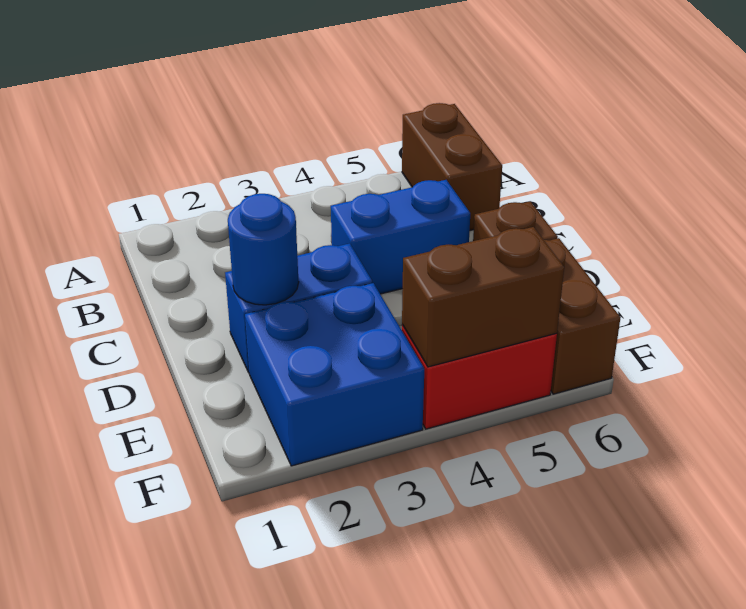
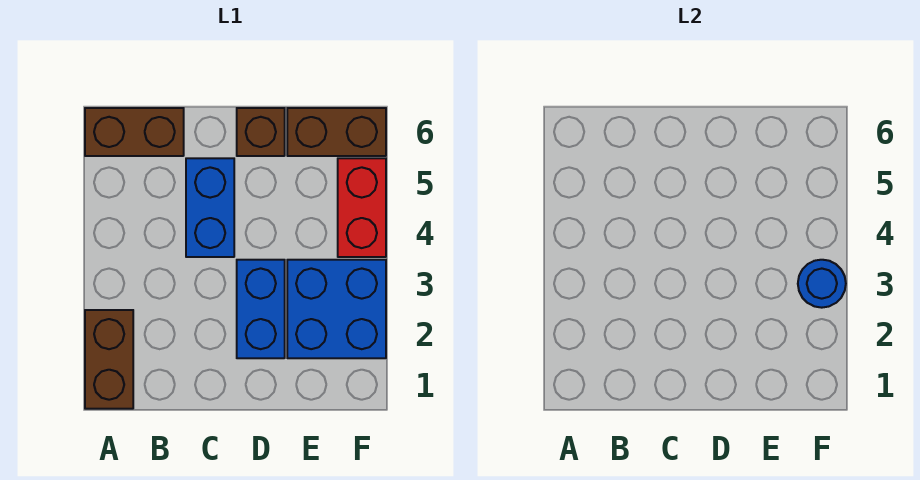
blue round brick D2 level 2 -> blue round brick F3 level 2
brown brick F4:F5 level 2 -> brown brick A1:A2 level 1

